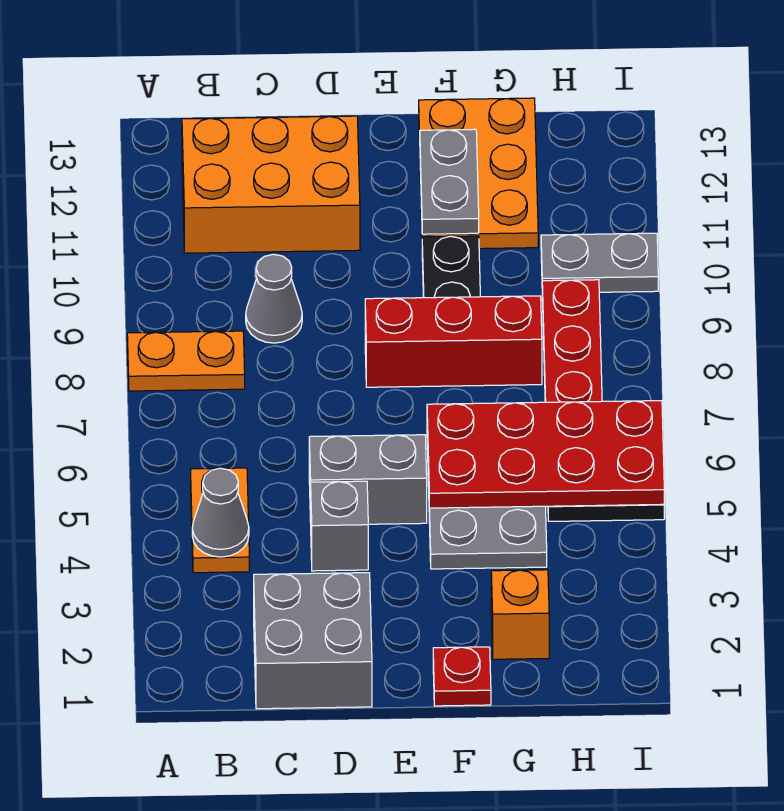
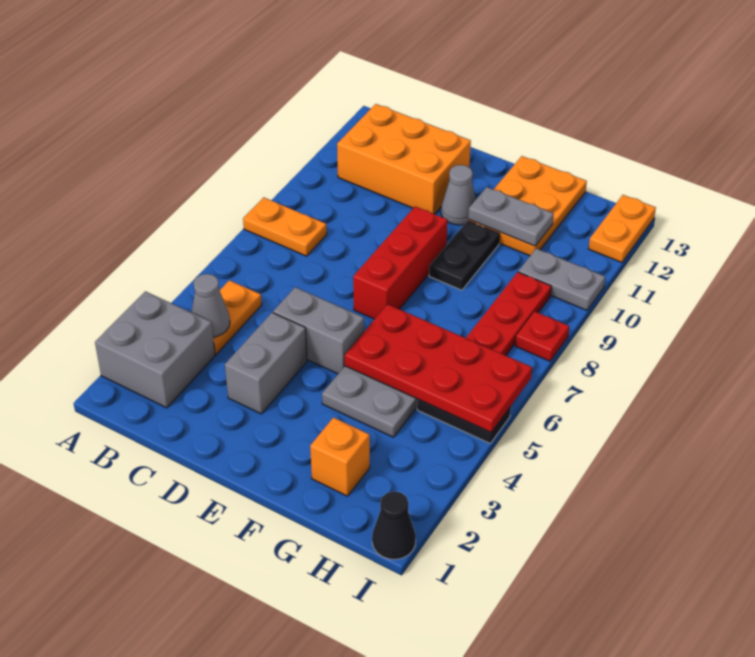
grey brick C1:D2 level 1 -> grey brick A2:B3 level 1
grey cone C9 level 1 -> grey cone E11 level 1
grey brick D4 level 1 -> grey brick D3:D4 level 1
red brick E8:G8 level 1 -> red brick E7:E9 level 1
red plate F1 level 1 -> red plate I8 level 1
grey plate F11:F12 level 2 -> grey plate F11:G11 level 2
none -> black cone I1 level 1
none -> orange plate I12:I13 level 1

